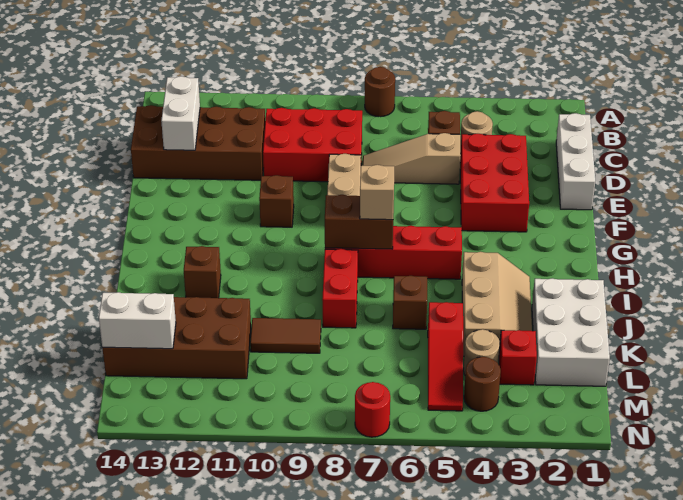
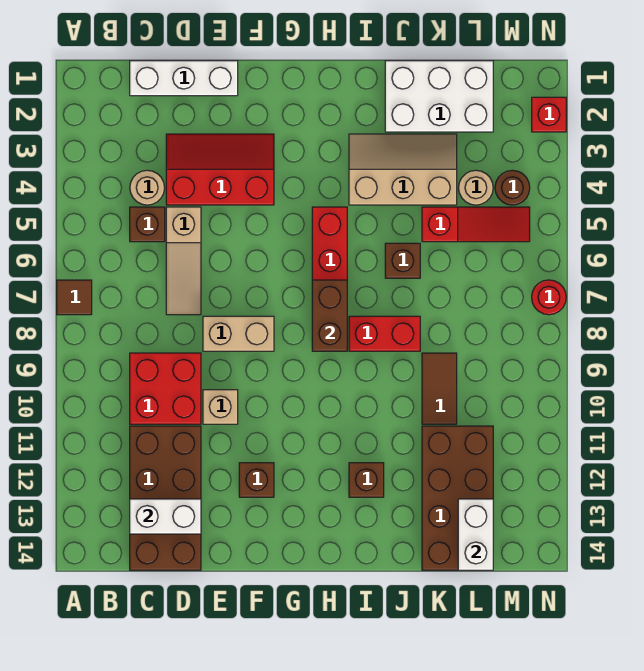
brown round brick A7 level 1 -> brown tile A7 level 1
red brick C8:D10 level 1 -> red brick C9:D10 level 1
red brick D3:F4 level 1 -> red slope D3:F4 level 1 top 4
brown brick F10 level 1 -> brown brick F12 level 1
tan brick H7 level 3 -> tan brick E10 level 1
red brick L3 level 1 -> red brick N2 level 1

